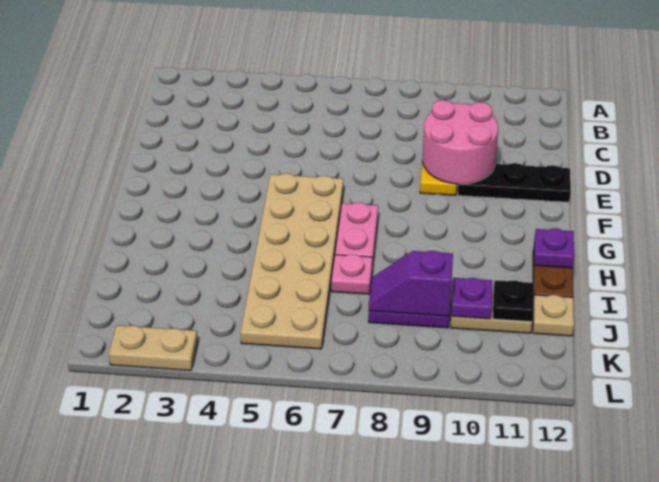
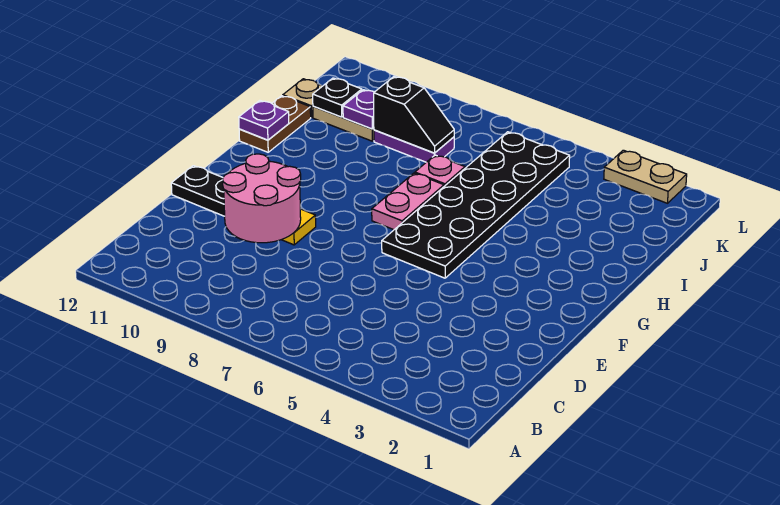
tan plate F5:K6 level 1 -> black plate F5:K6 level 1
purple slope J8:J9 level 2 top 9 -> black slope J8:J9 level 2 top 9

